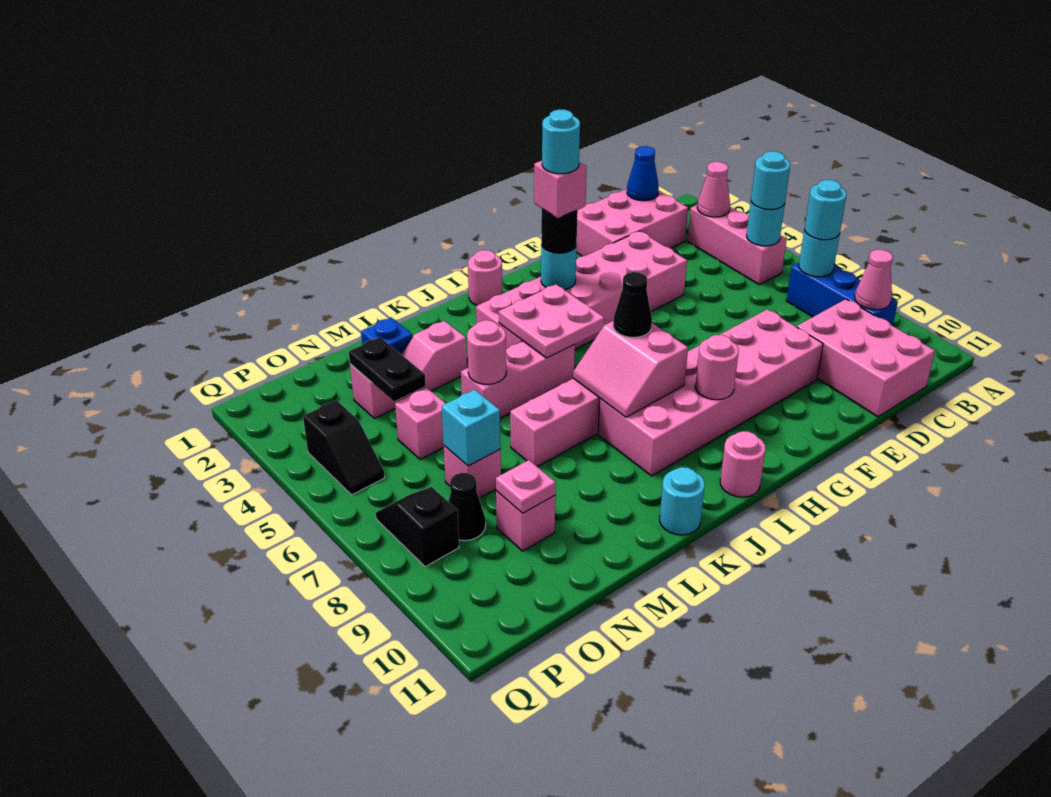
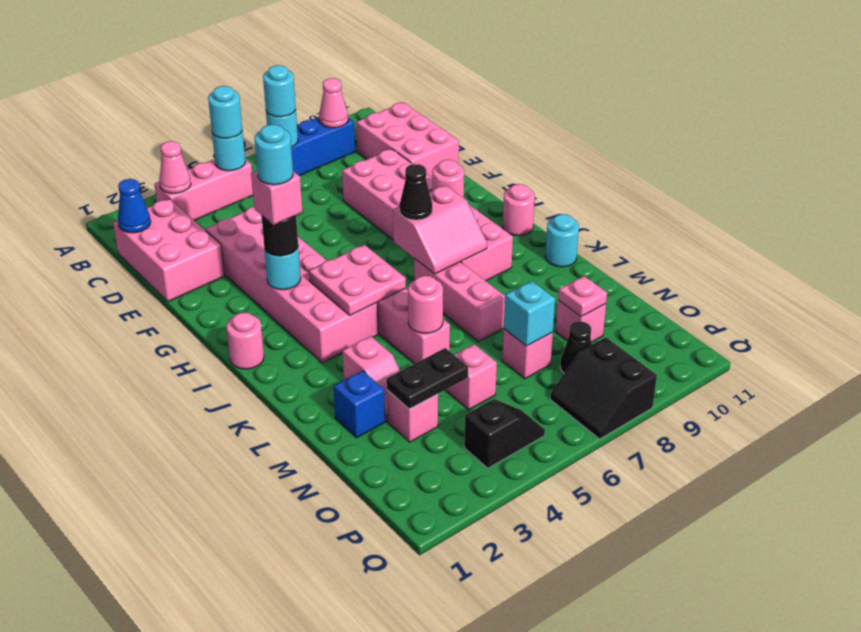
pink brick C9:D11 level 1 -> pink brick C10:E11 level 1
black slope P7:P8 level 1 top 8 -> black slope P7:Q8 level 1 top 8

